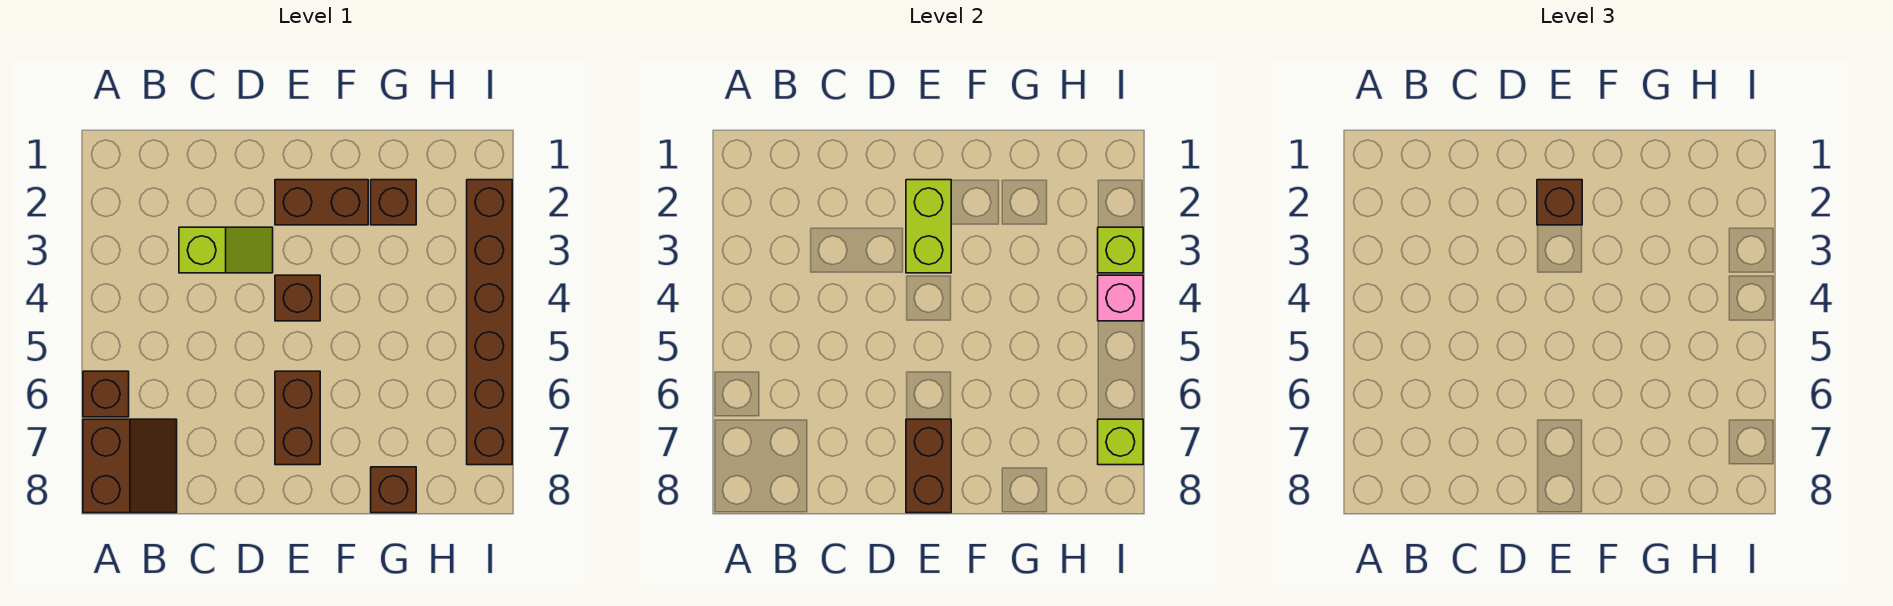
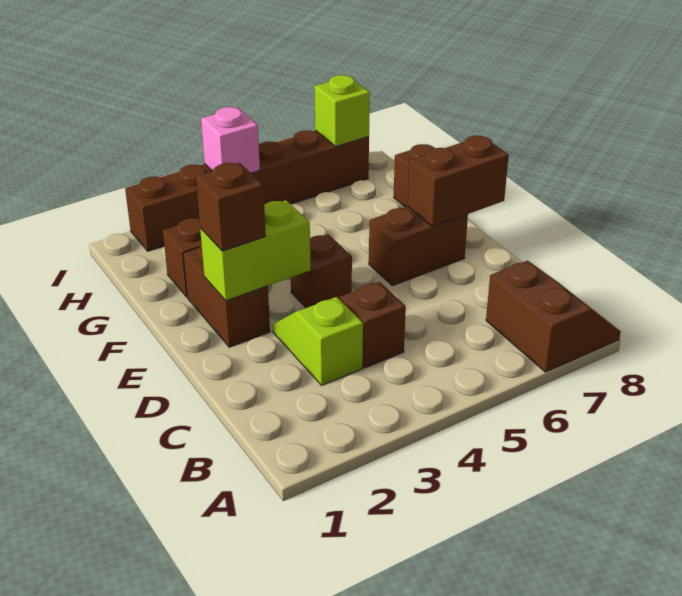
brown brick A6 level 1 -> brown brick C4 level 1
brown slope A7:B8 level 1 top A -> brown slope A7:B8 level 1 top 7
lime brick I3 level 2 -> none

